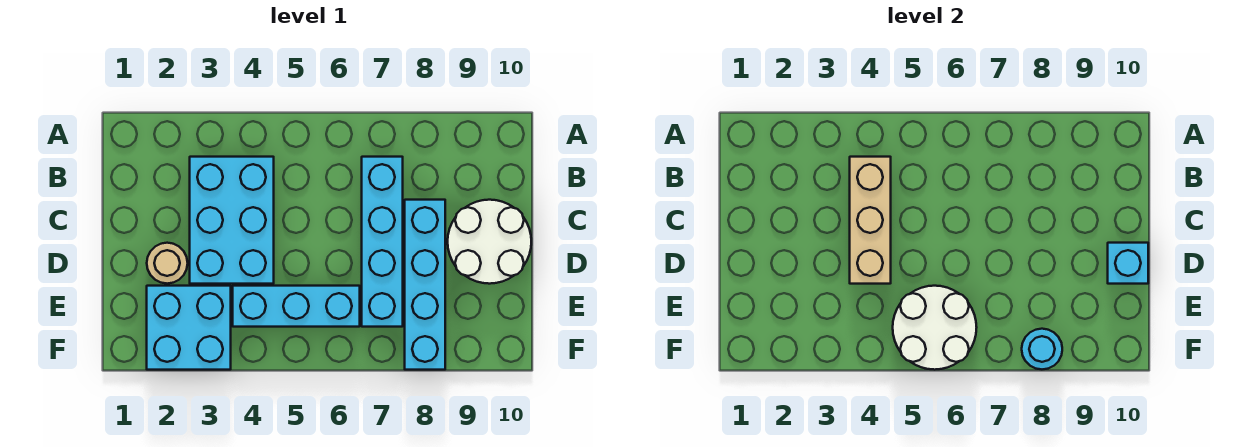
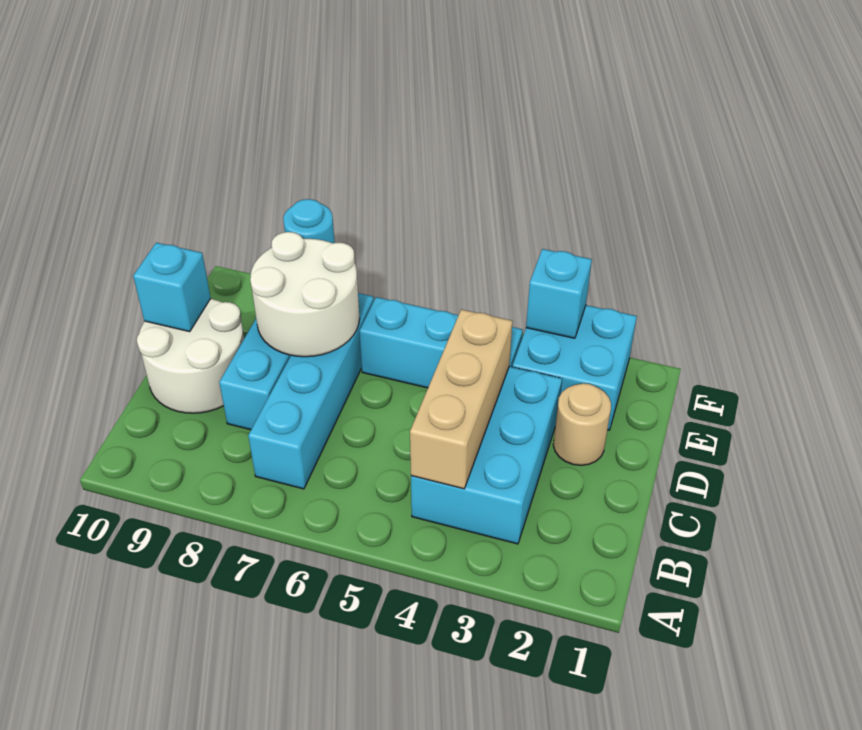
white round brick E5:F6 level 2 -> white round brick D7:E8 level 2
none -> cyan brick F3 level 2

